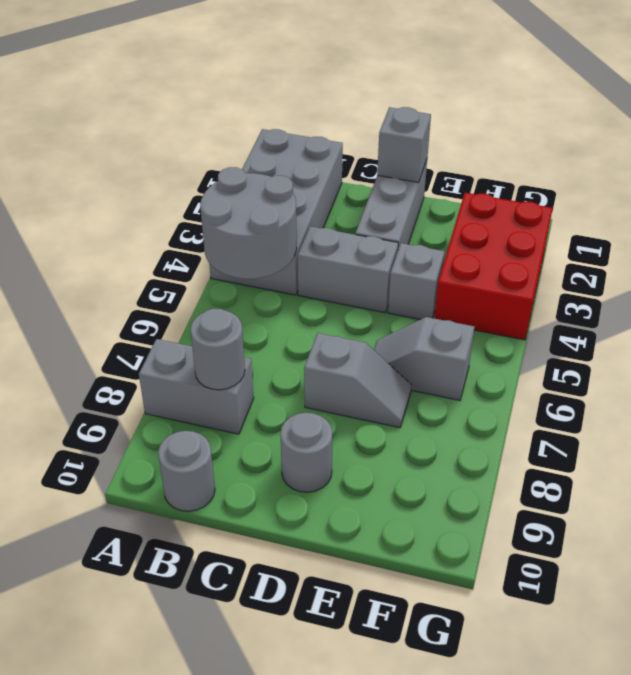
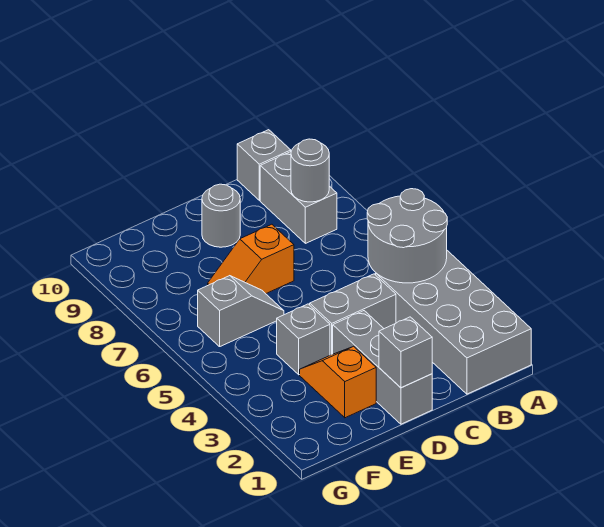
grey brick A8:B8 level 1 -> grey brick B8:B9 level 1
grey round brick B10 level 1 -> grey brick B10 level 1
grey slope D7:E7 level 1 top D -> orange slope D7:E7 level 1 top D
none -> orange slope E2:E3 level 1 top 2
red brick F2:G4 level 1 -> none

